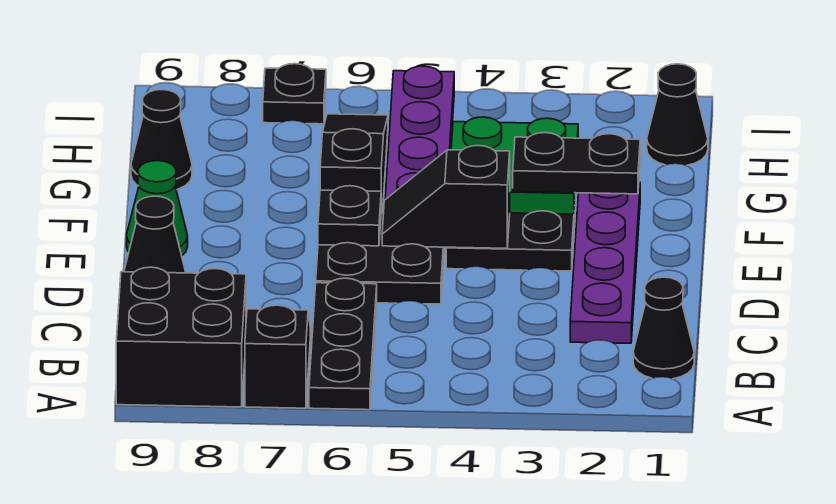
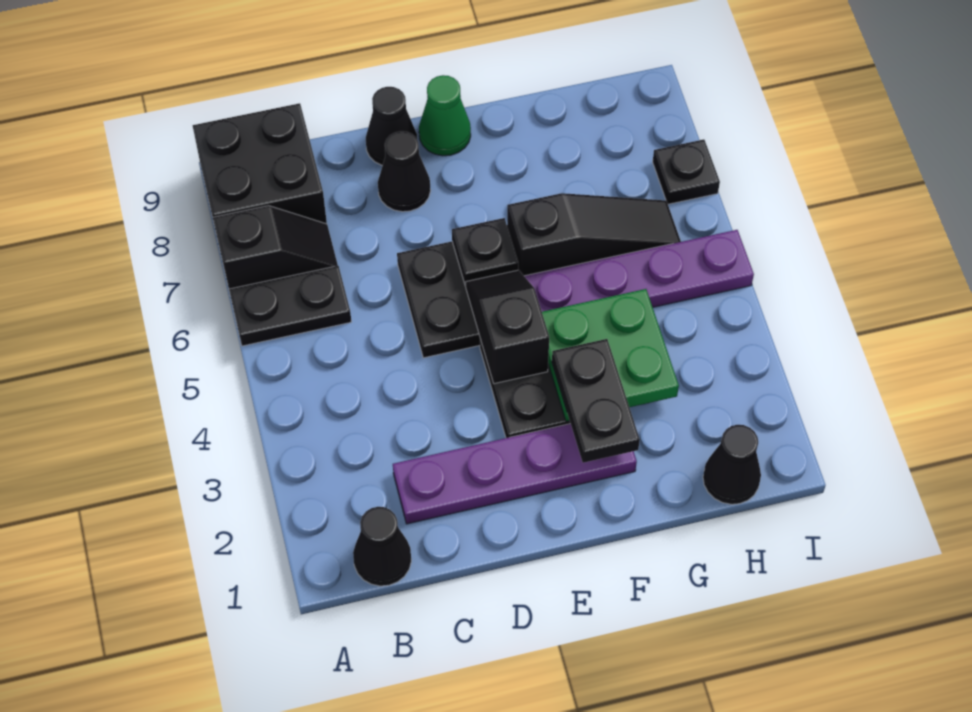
black plate A6:C6 level 1 -> black plate A6:B6 level 1
black cone G9 level 1 -> black cone D8 level 1

